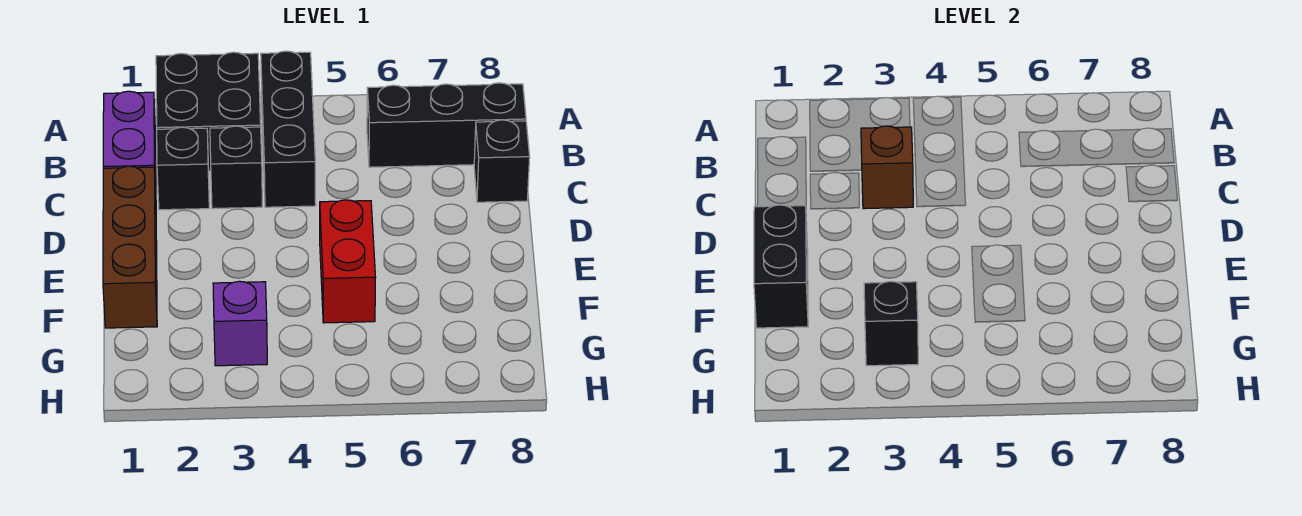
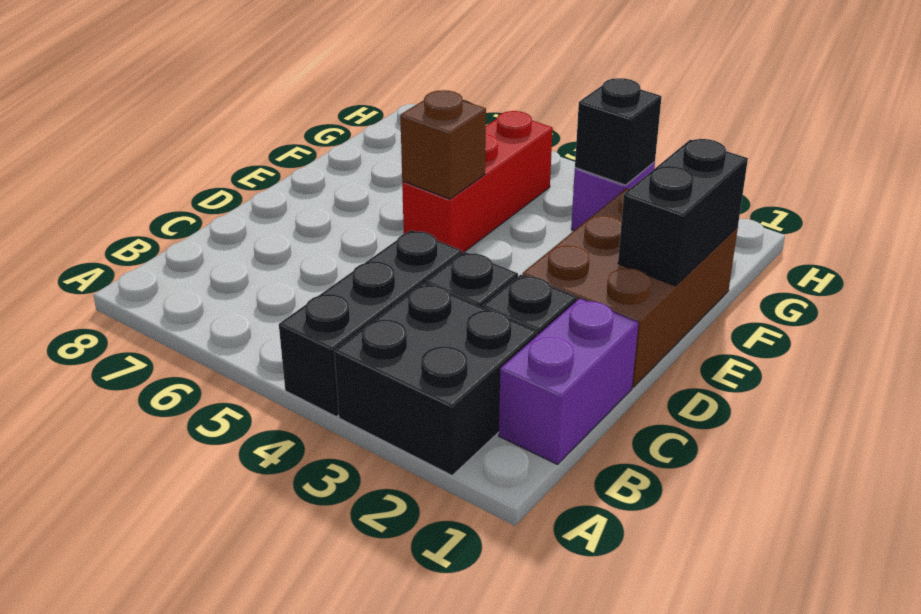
black brick B6:B8 level 1 -> none
brown brick C3 level 2 -> brown brick E5 level 2
black brick C8 level 1 -> none
brown brick D1:F1 level 1 -> brown brick D1:F2 level 1
red brick E5:F5 level 1 -> red brick E5:G5 level 1

